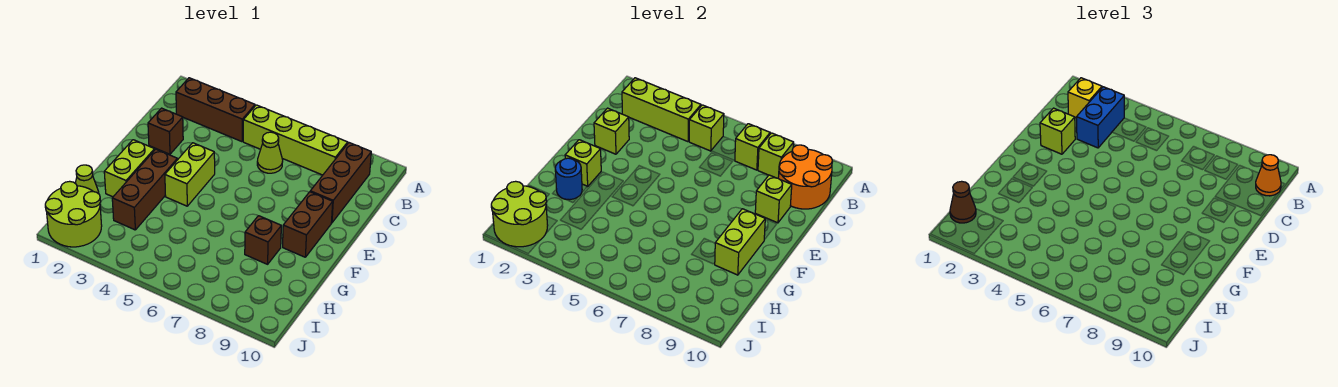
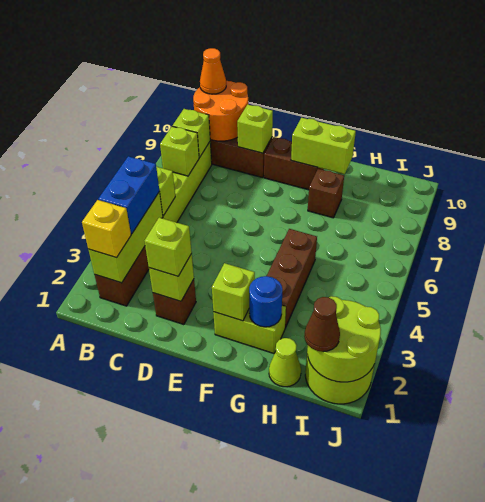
blue brick B3:C3 level 3 -> blue brick B3:B4 level 3
lime cone C6 level 1 -> none
lime brick E4:F4 level 1 -> none
brown brick F3:H3 level 1 -> brown brick G3:G5 level 1

